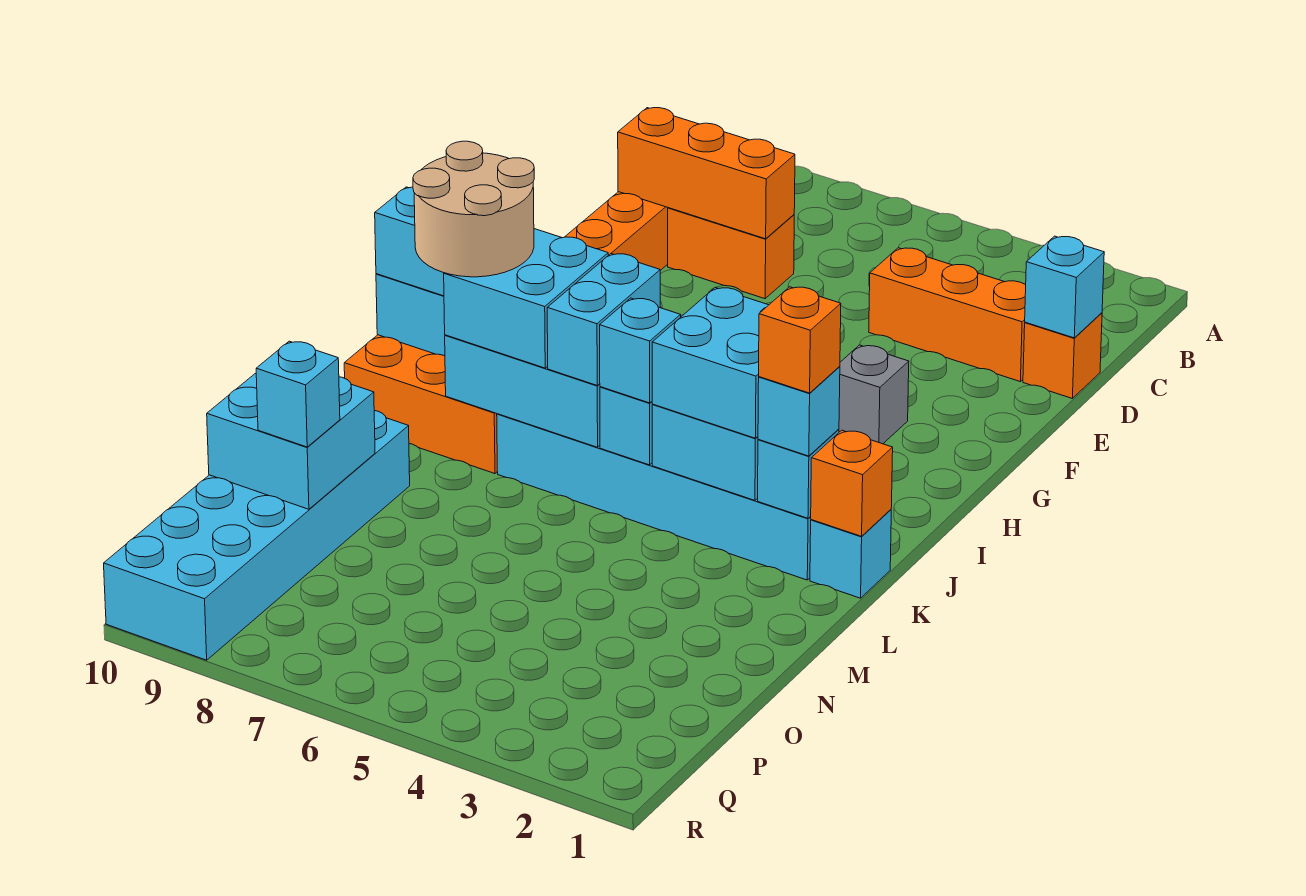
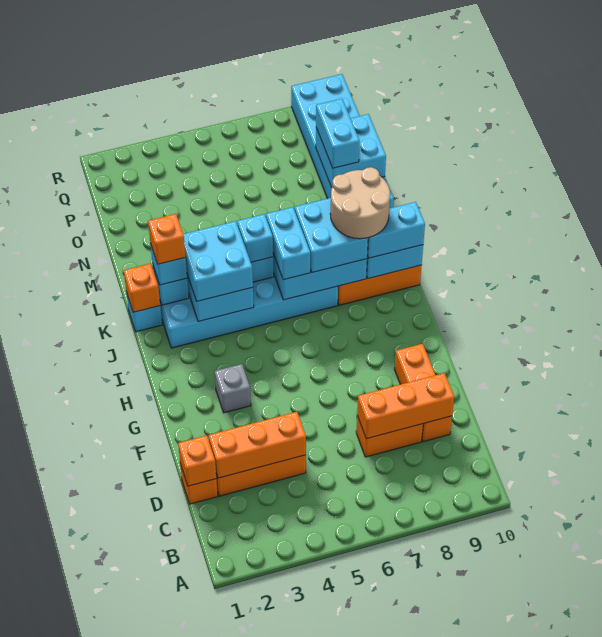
cyan brick D1 level 2 -> orange brick D1 level 2
none -> orange brick D2:D4 level 2
cyan brick O9 level 3 -> cyan brick N9:O9 level 3

